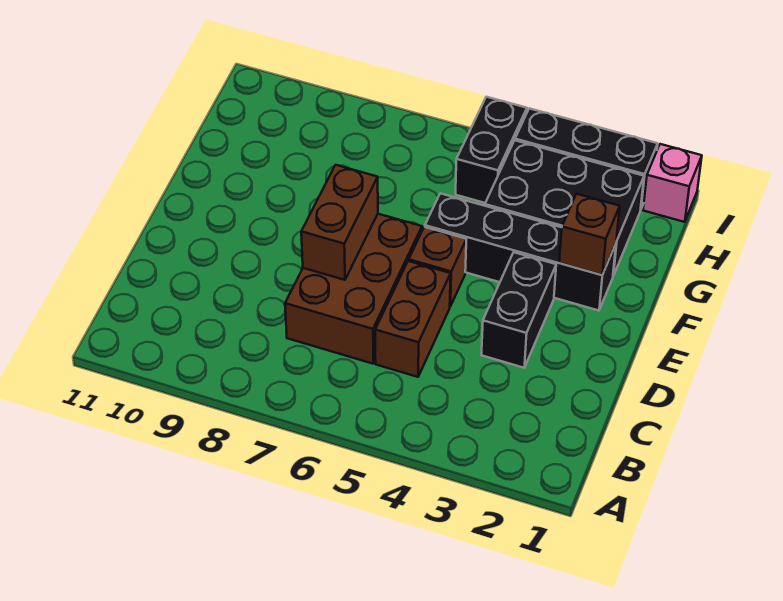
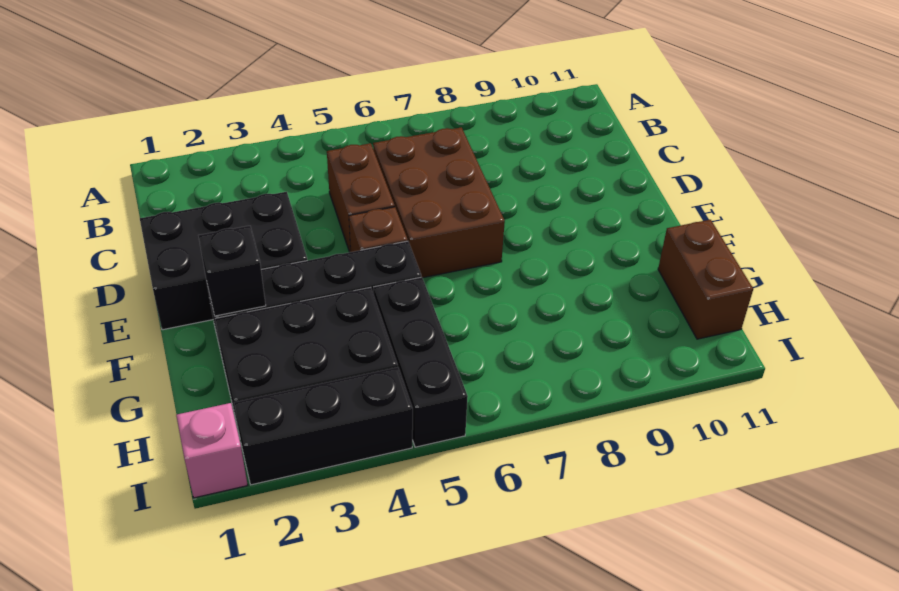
black brick D3:E3 level 1 -> black brick D1:E3 level 1
brown brick D7:E7 level 2 -> brown brick G11:H11 level 1
brown brick F2 level 2 -> black brick F2 level 2
black brick H5:I5 level 1 -> black brick G5:I5 level 1

